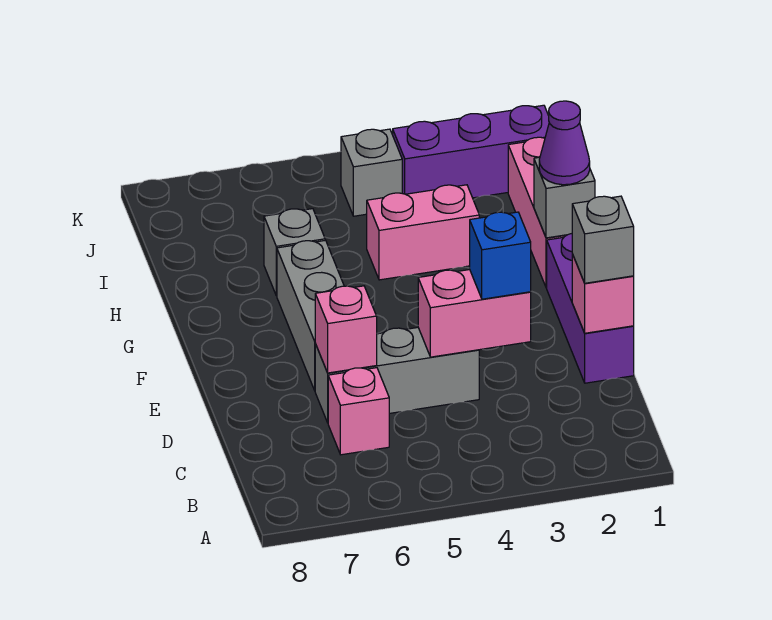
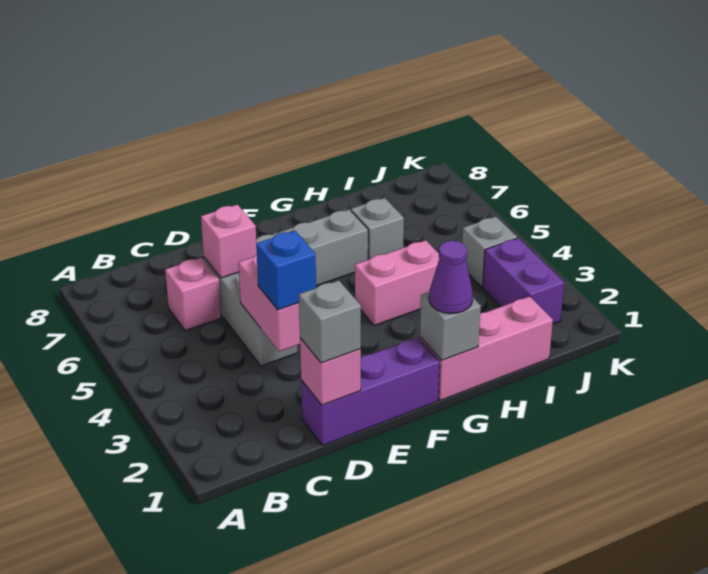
pink brick H3:H4 level 1 -> pink brick G4:H4 level 1
purple brick J1:J3 level 1 -> purple brick J2:J3 level 1

